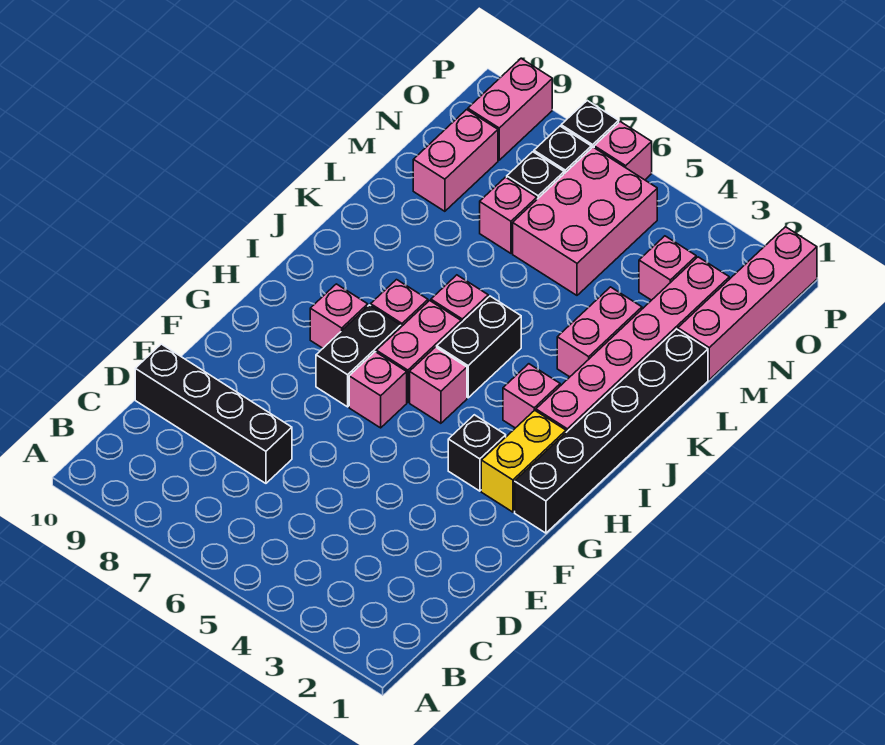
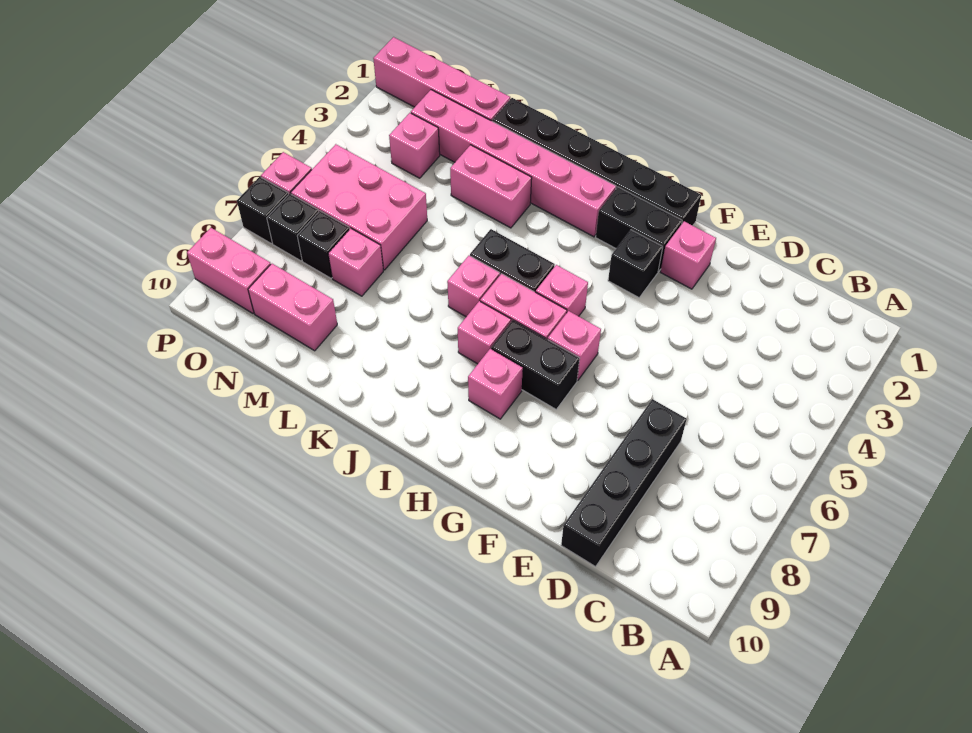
yellow brick G2:H2 level 1 -> black brick G2:H2 level 1
pink brick I3 level 1 -> pink brick F2 level 1

